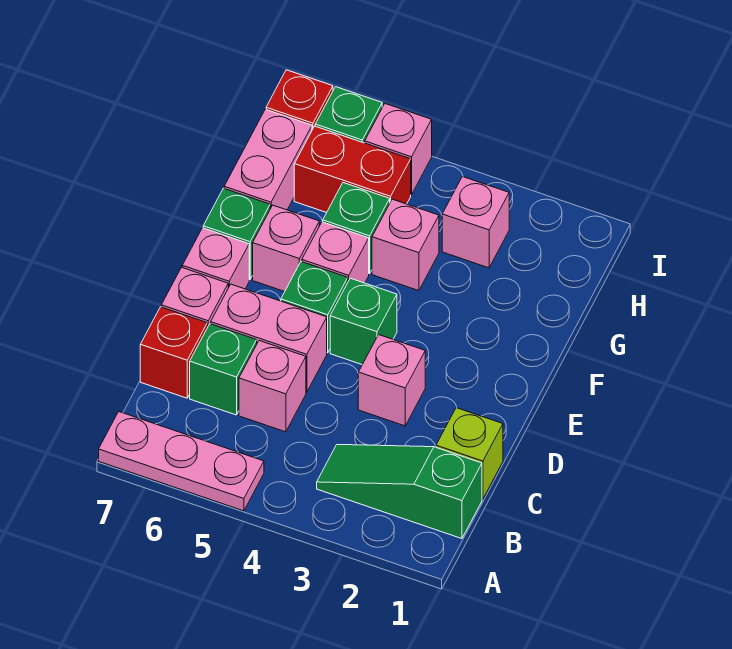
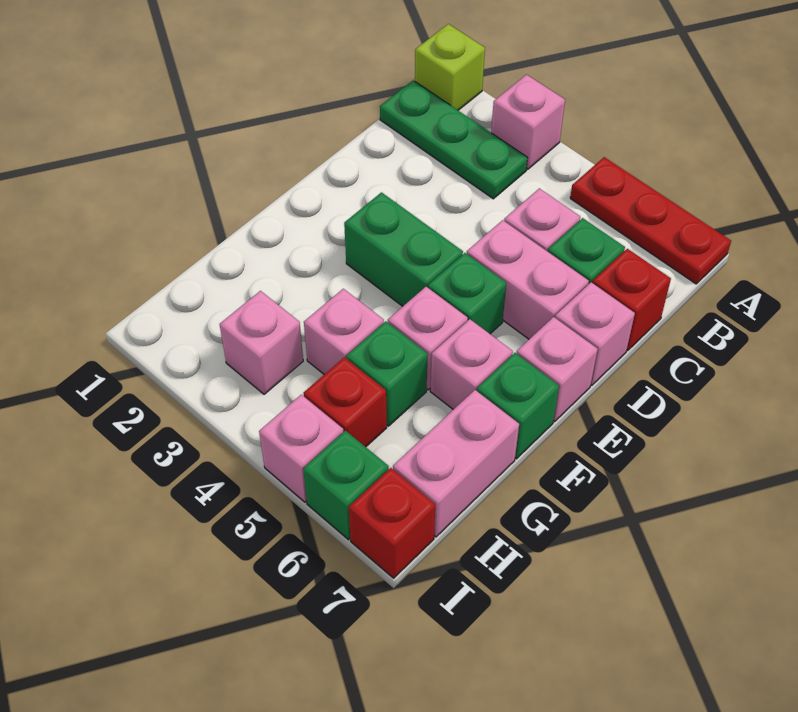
pink plate A5:A7 level 1 -> red plate A5:A7 level 1
green slope B1:B3 level 1 top 1 -> green plate B1:B3 level 1
lime brick C1 level 1 -> lime brick A1 level 1
pink brick D3 level 1 -> pink brick A3 level 1
green brick E4 level 1 -> green brick E3:E4 level 1
red brick H5:H6 level 1 -> red brick H5 level 1

